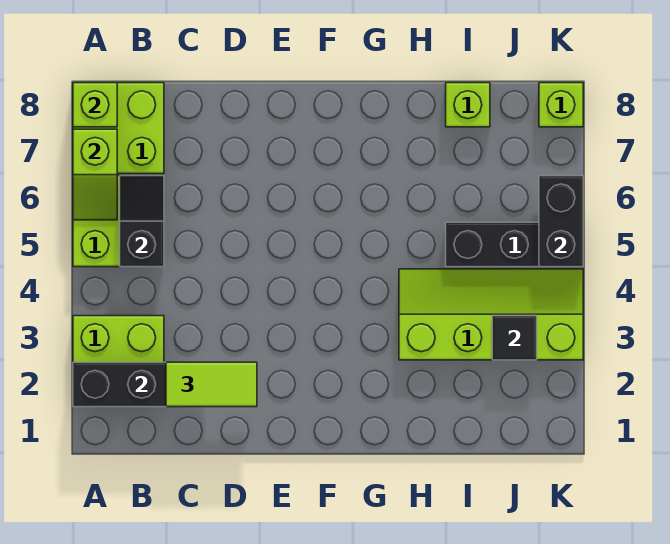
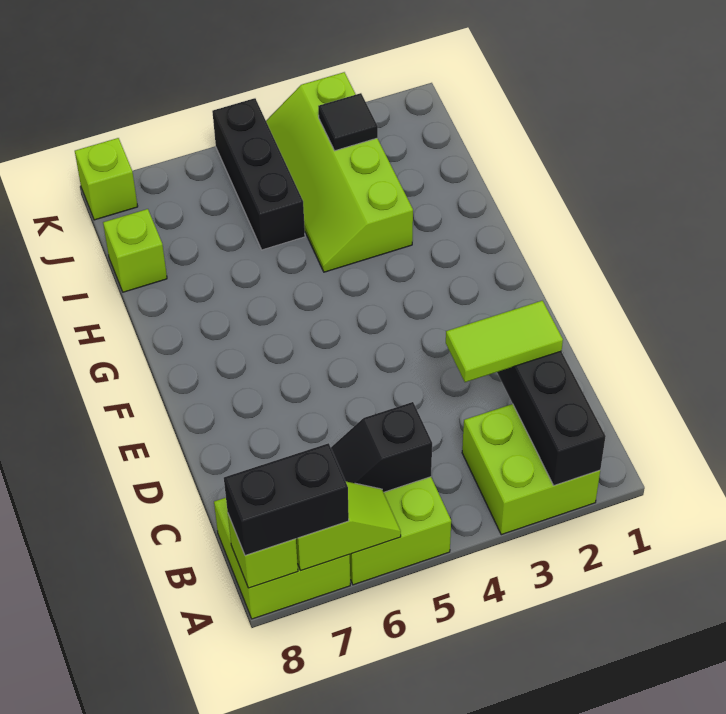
lime tile C2:D2 level 3 -> lime tile C2:C3 level 3
black brick K5:K6 level 2 -> black brick A7:A8 level 3

